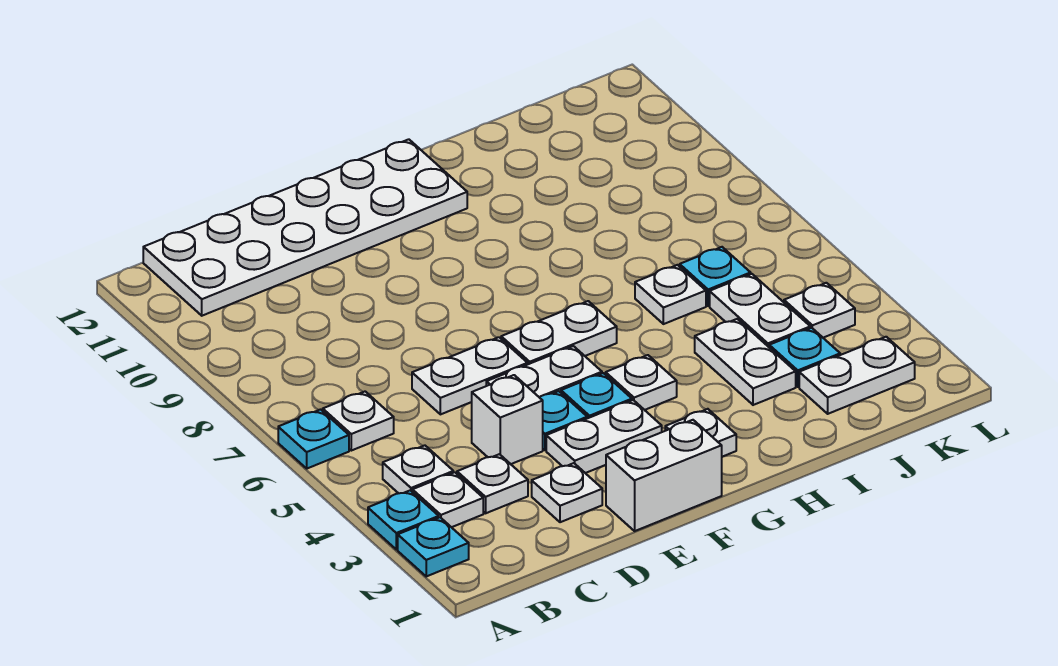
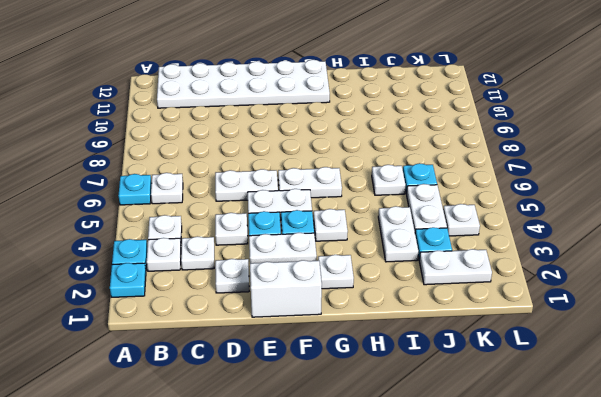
white brick D4 level 1 -> white plate D4 level 1

